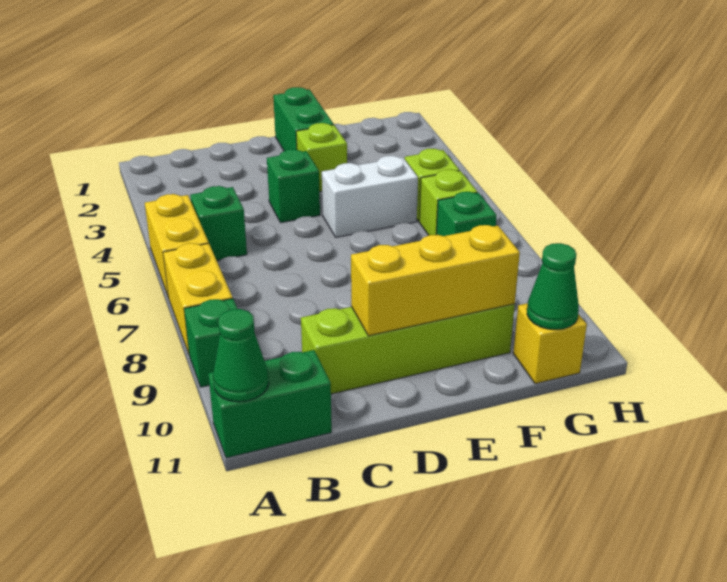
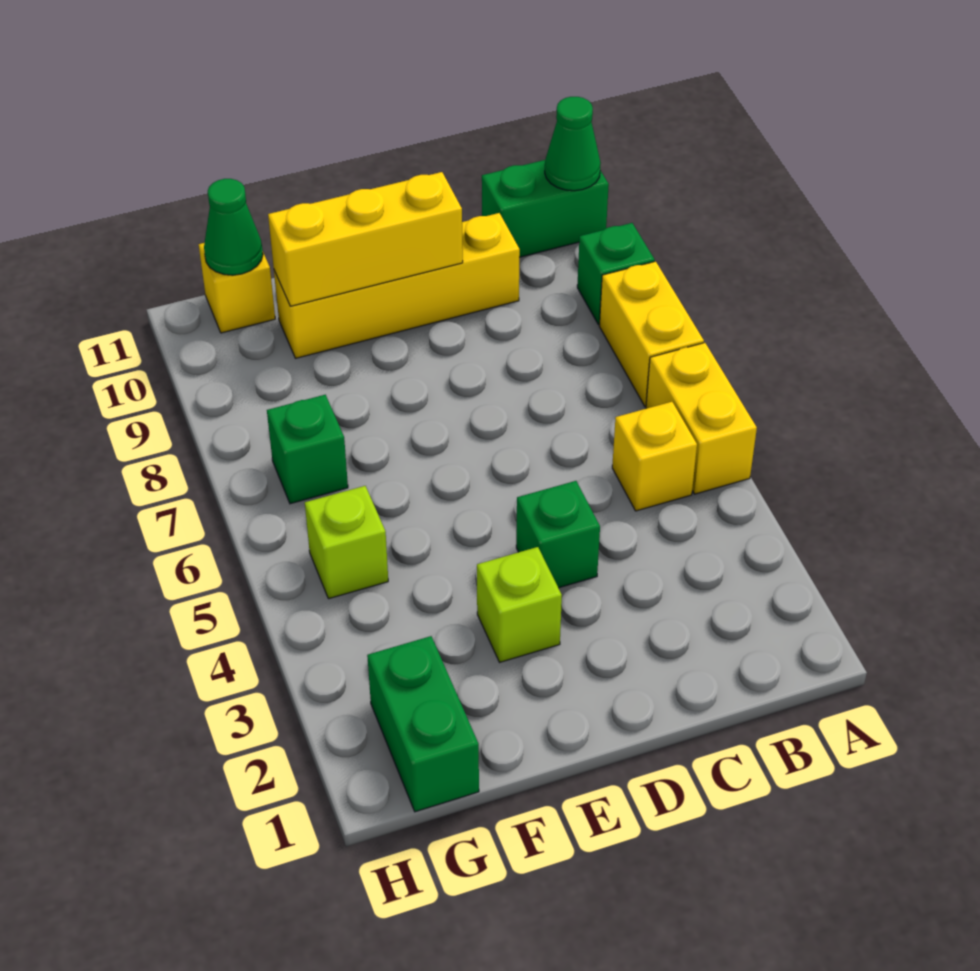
green brick B5 level 1 -> yellow brick B5 level 1
lime brick C10:F10 level 1 -> yellow brick C10:F10 level 1
green brick E1:E2 level 1 -> green brick G1:G2 level 1
white brick E5:F5 level 1 -> none
lime brick G6 level 1 -> none

